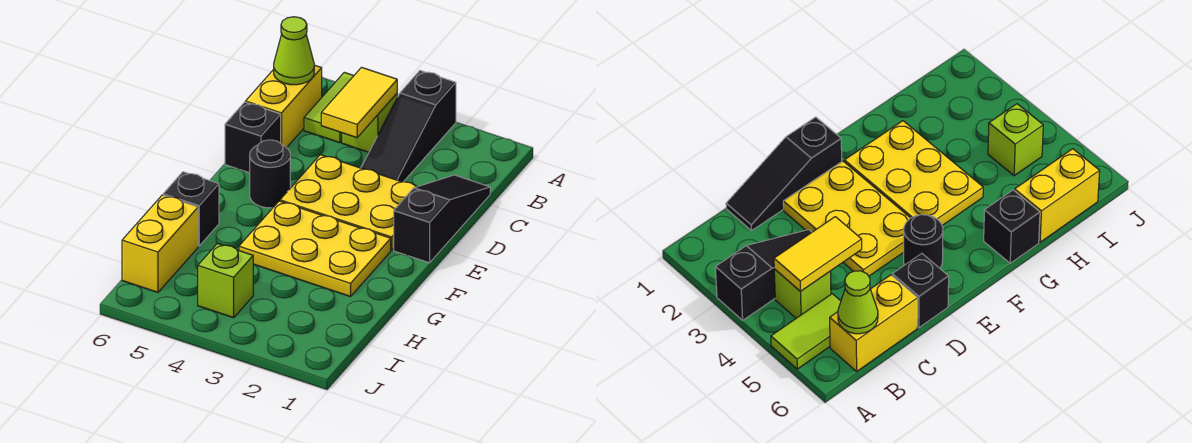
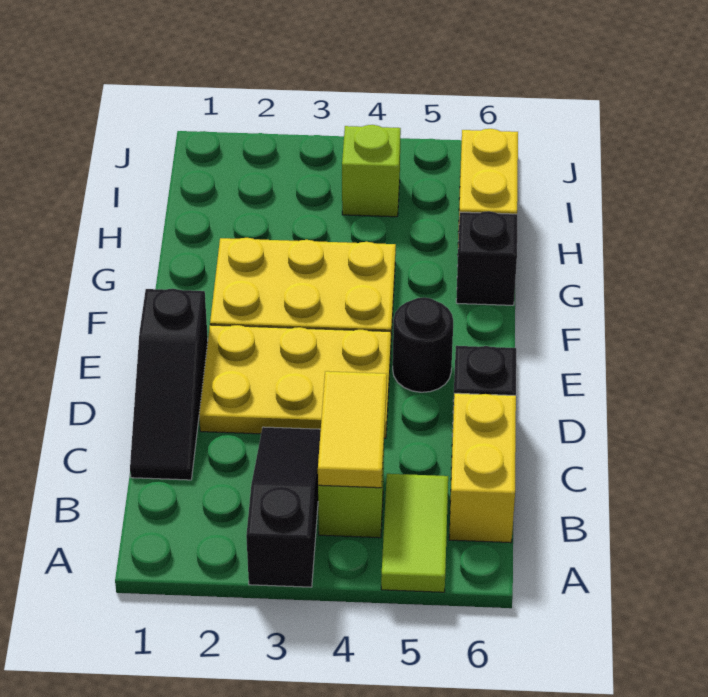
lime cone B6 level 2 -> none

